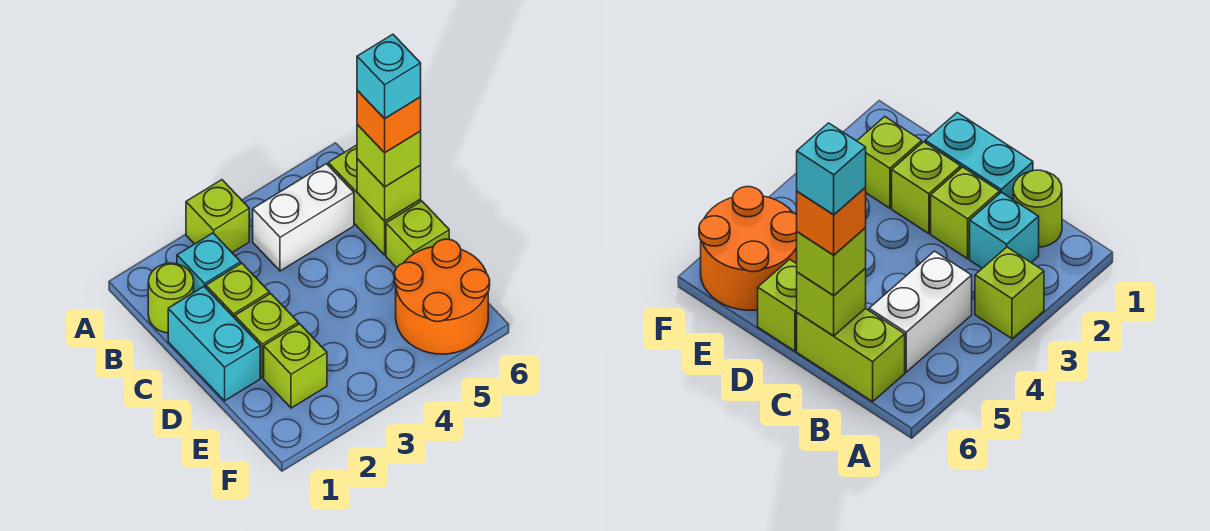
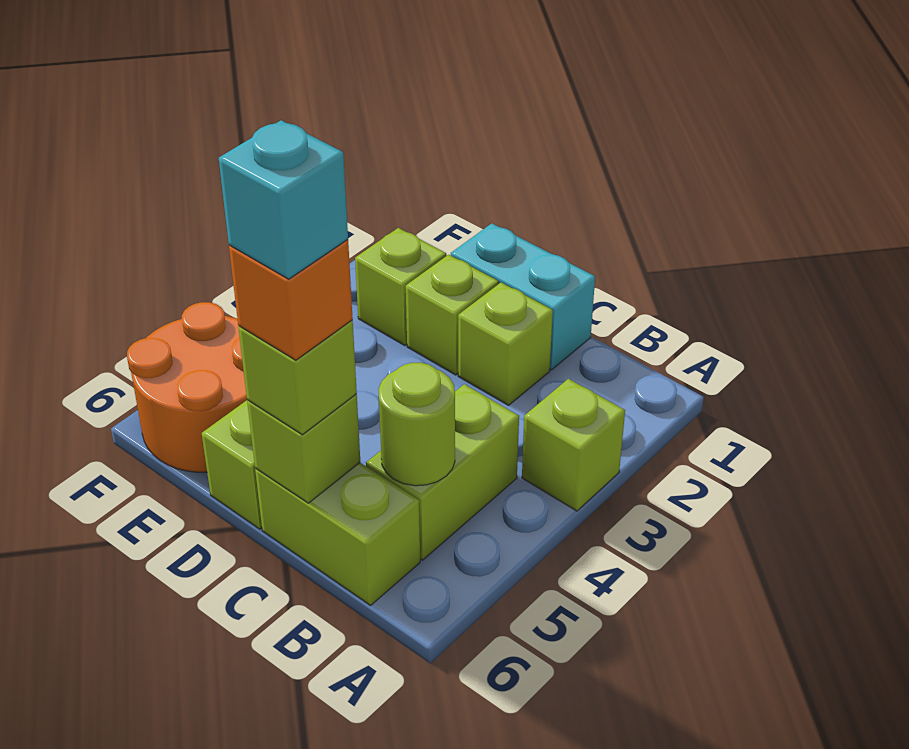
lime round brick B1 level 1 -> lime round brick B5 level 2
cyan brick B2 level 1 -> none
white brick B4:B5 level 1 -> lime brick B4:B5 level 1

